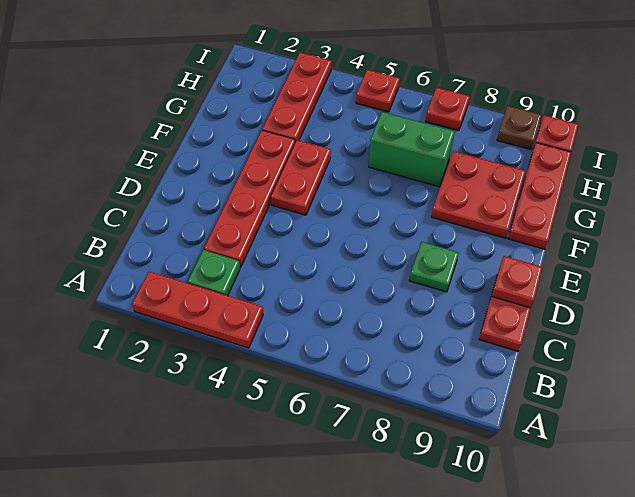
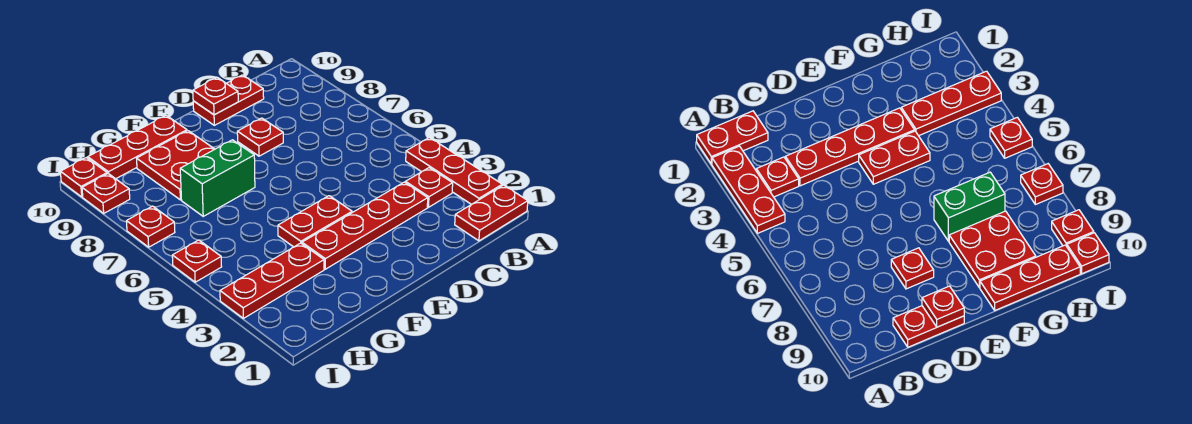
none -> red plate A1:B1 level 1
green plate B3 level 1 -> red plate B3 level 1
green plate D8 level 1 -> red plate D8 level 1
green brick G6:G7 level 1 -> green brick F7:G7 level 1
brown plate I9 level 1 -> red plate I9 level 1

